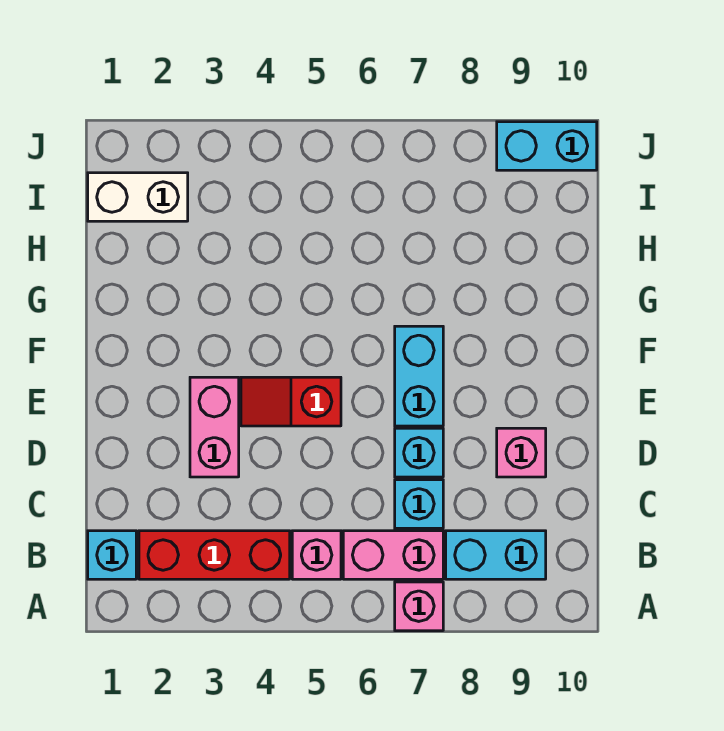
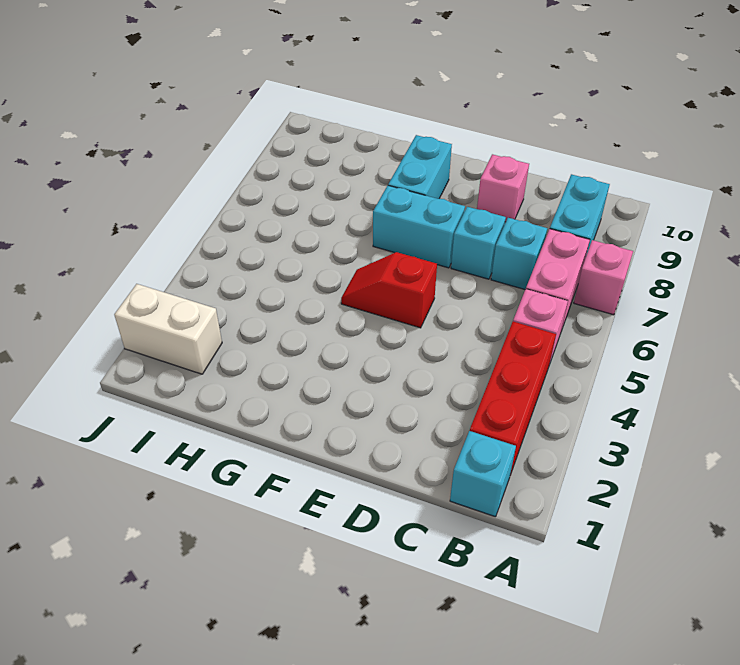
pink brick D3:E3 level 1 -> none
red slope E4:E5 level 1 top 5 -> red slope E5:F5 level 1 top E
white brick I1:I2 level 1 -> white brick I2:J2 level 1
cyan brick J9:J10 level 1 -> cyan brick F8:F9 level 1

